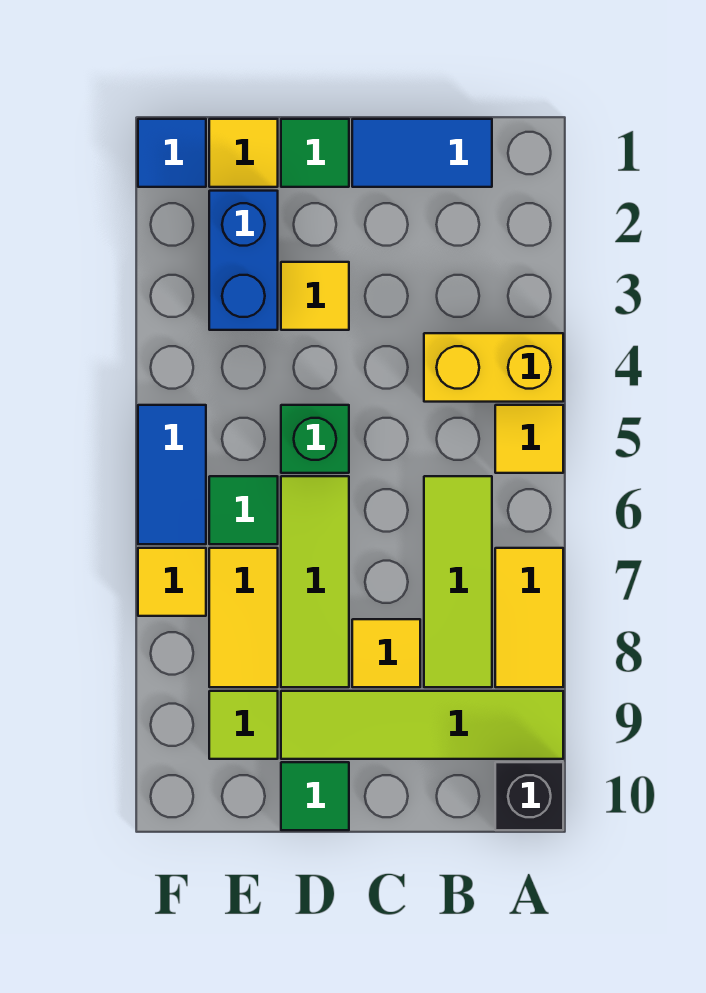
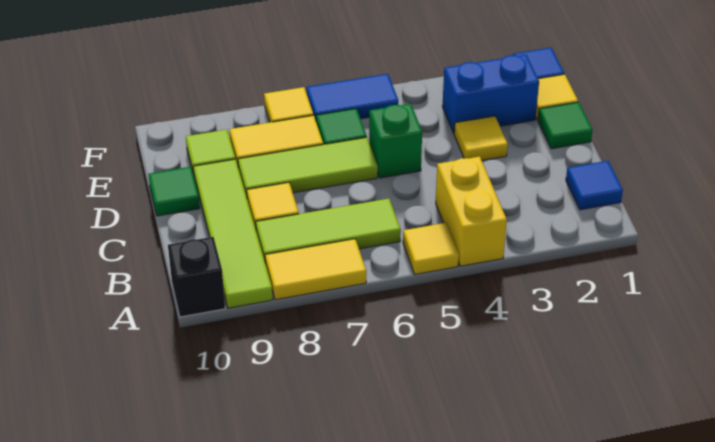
blue tile B1:C1 level 1 -> blue tile B1 level 1

